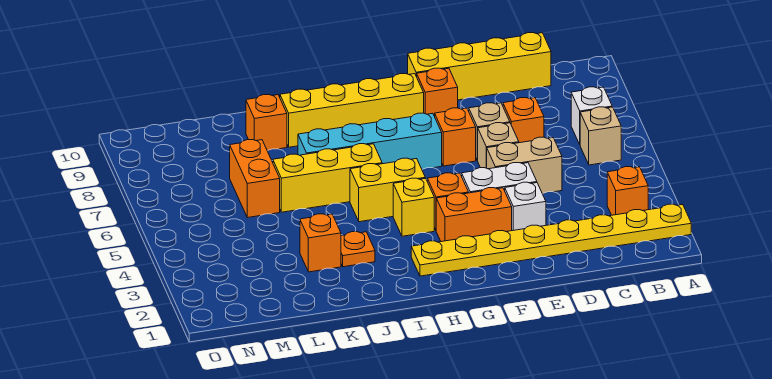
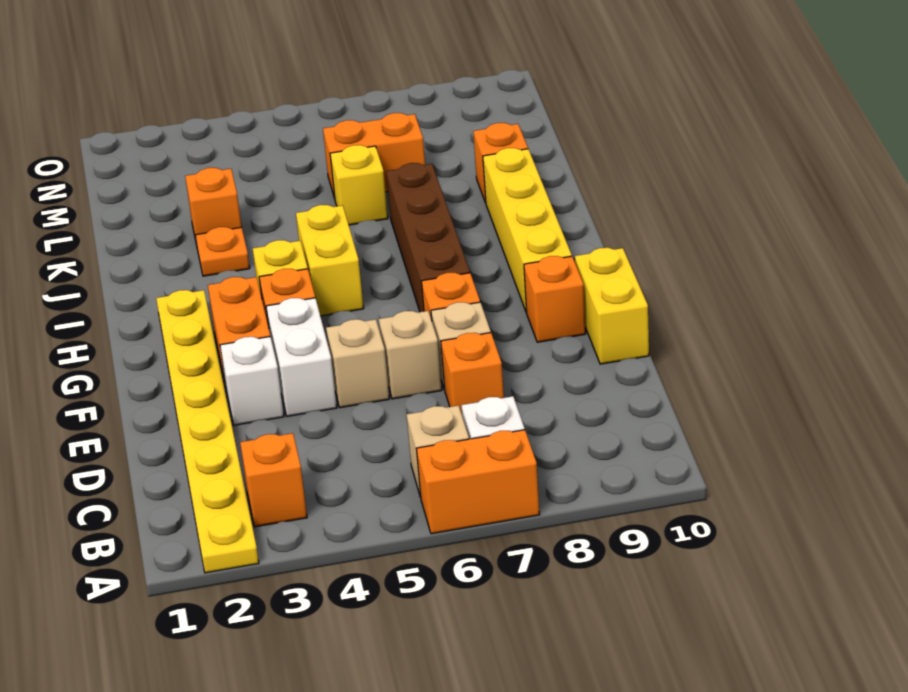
none -> orange brick A6:A7 level 1
yellow brick C10:F10 level 1 -> yellow brick E10:F10 level 1
tan brick D5:E5 level 1 -> tan brick E5 level 1
cyan brick G7:J7 level 1 -> brown brick G7:J7 level 1
yellow brick I6:K6 level 1 -> yellow brick K6 level 1

